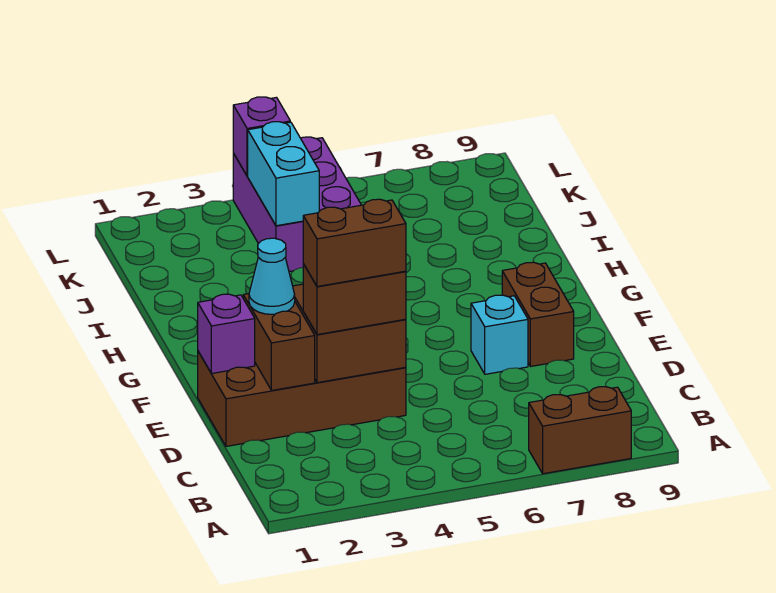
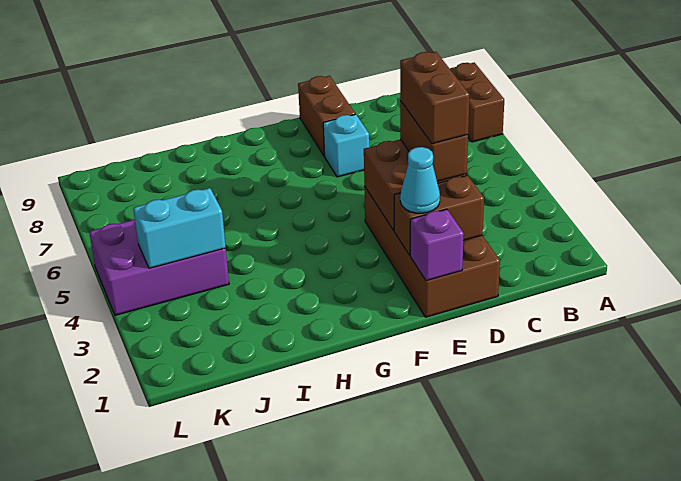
brown brick E8:F8 level 1 -> brown brick E8:E9 level 1
purple brick L4 level 2 -> none

